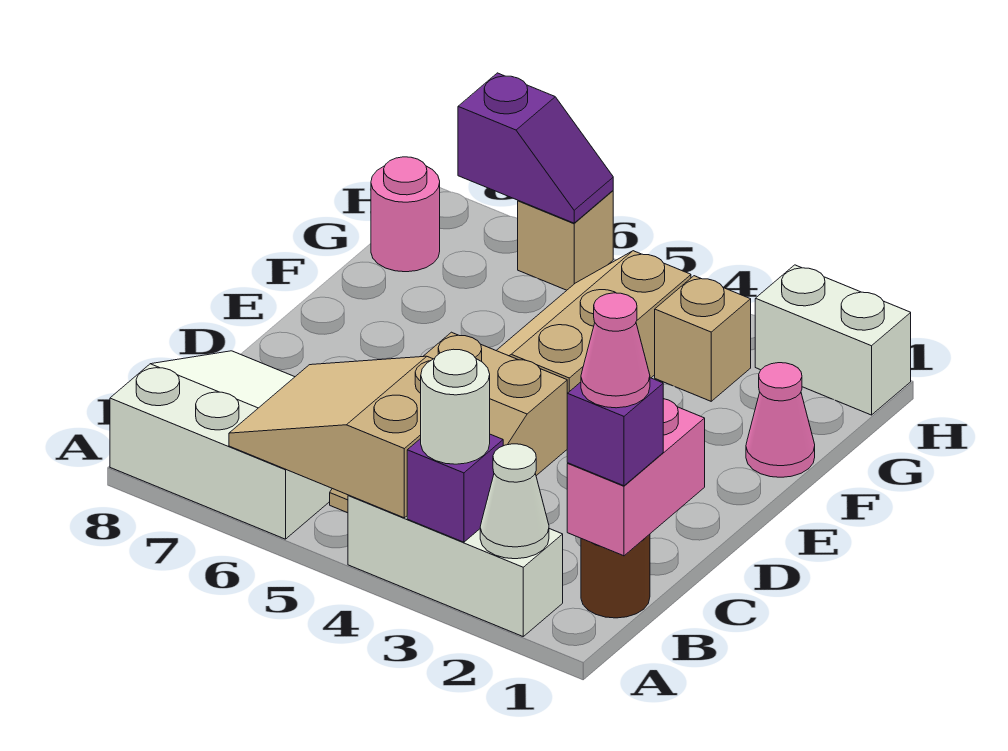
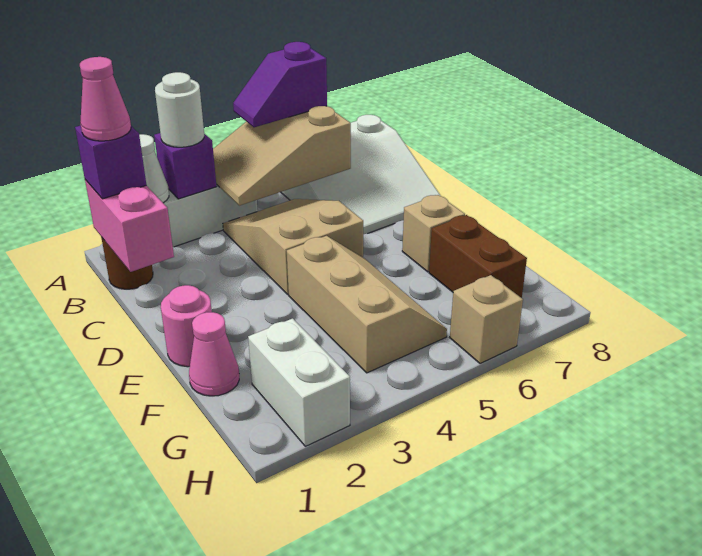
tan slope A4:B6 level 2 top 4 -> tan slope A4:B6 level 2 top 6
none -> brown brick F7:G7 level 1
tan brick G3 level 1 -> tan brick E7 level 1
pink round brick G8 level 1 -> pink round brick E1 level 1
white brick H1:H2 level 1 -> white brick G2:H2 level 1
purple slope H6:H7 level 2 top 7 -> purple slope A5:A6 level 3 top 6

